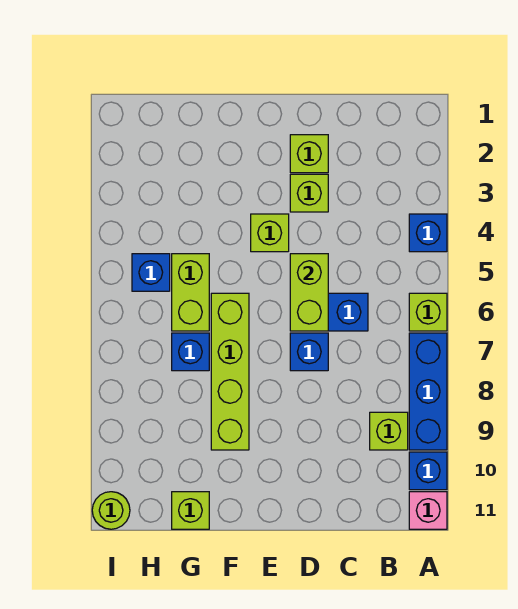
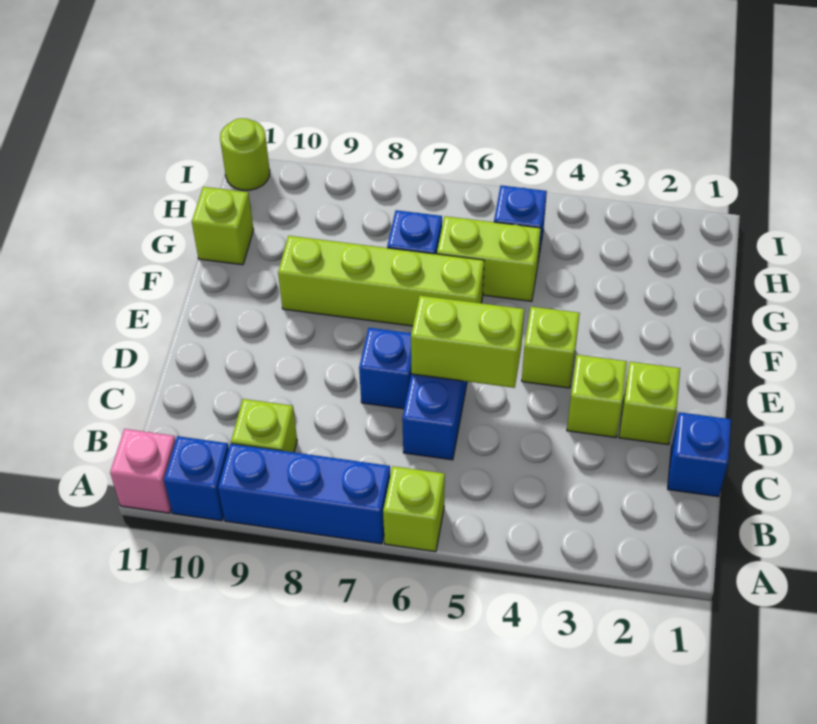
blue brick A4 level 1 -> blue brick C1 level 1

